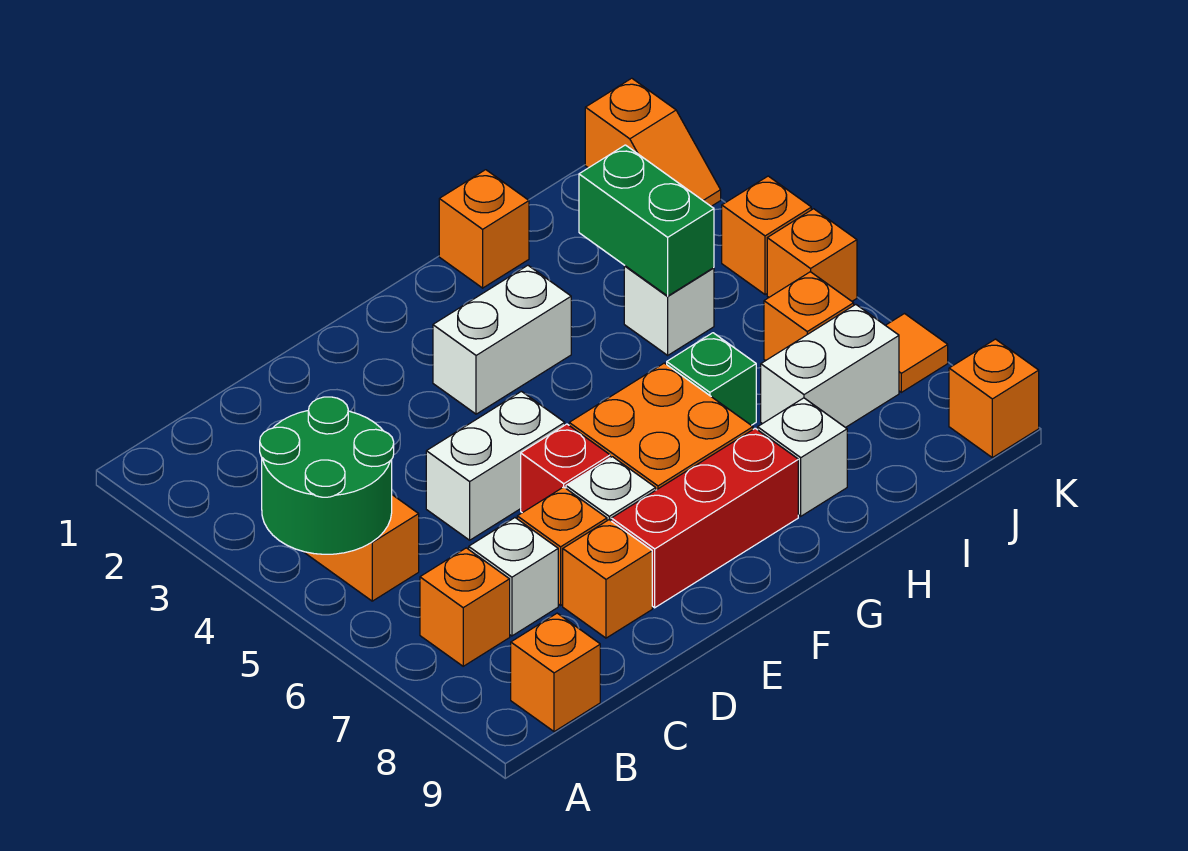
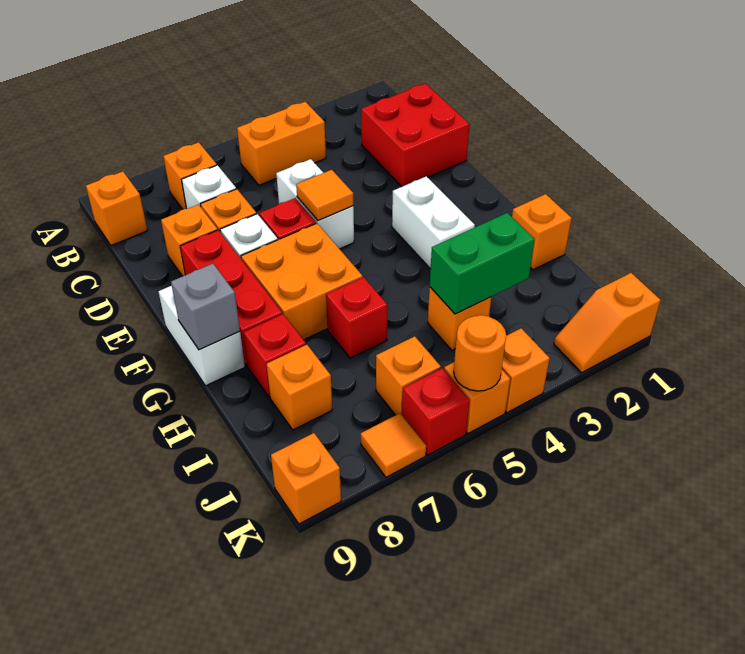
green round brick A4:B5 level 2 -> none
none -> red brick C1:D2 level 1
none -> orange tile E5 level 2
none -> grey brick G9 level 2
green brick H6 level 1 -> red brick H6 level 1
white brick H8 level 1 -> red brick H8 level 1
white brick I4 level 1 -> orange brick I4 level 1
white brick I7:J7 level 1 -> white brick F9:G9 level 1
none -> orange brick I8 level 1
none -> orange round brick K5 level 2
none -> red brick K6 level 1

